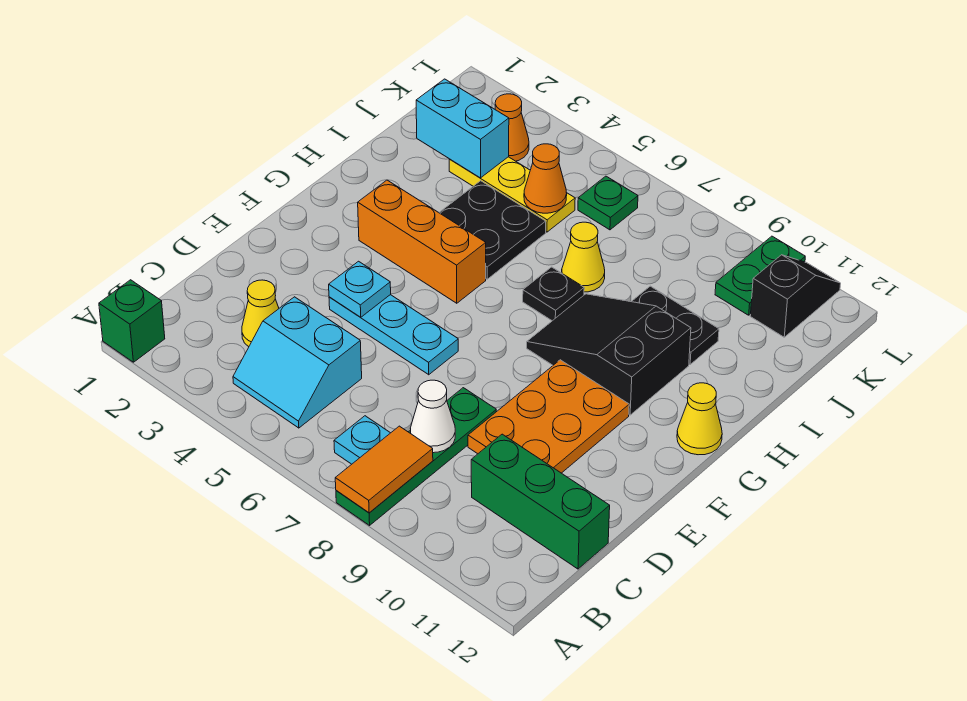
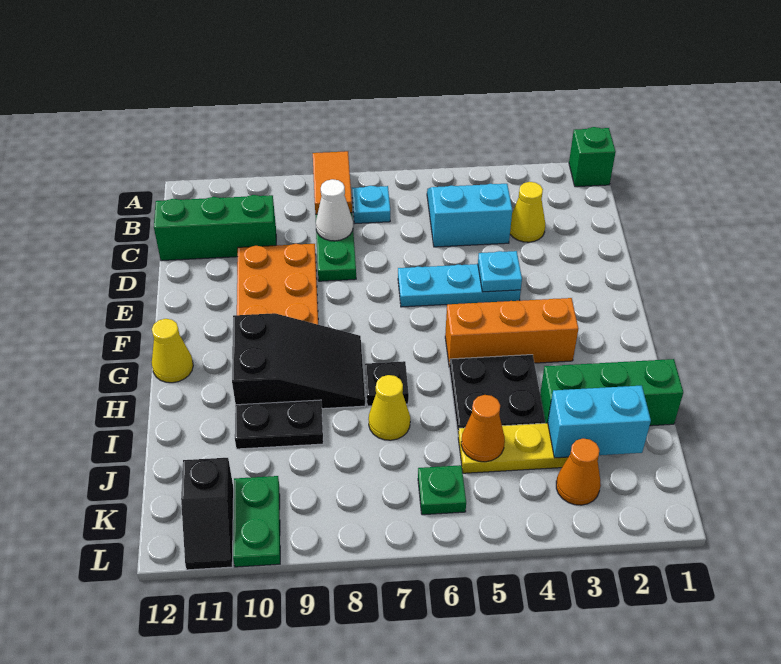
none -> green brick I1:I3 level 1

